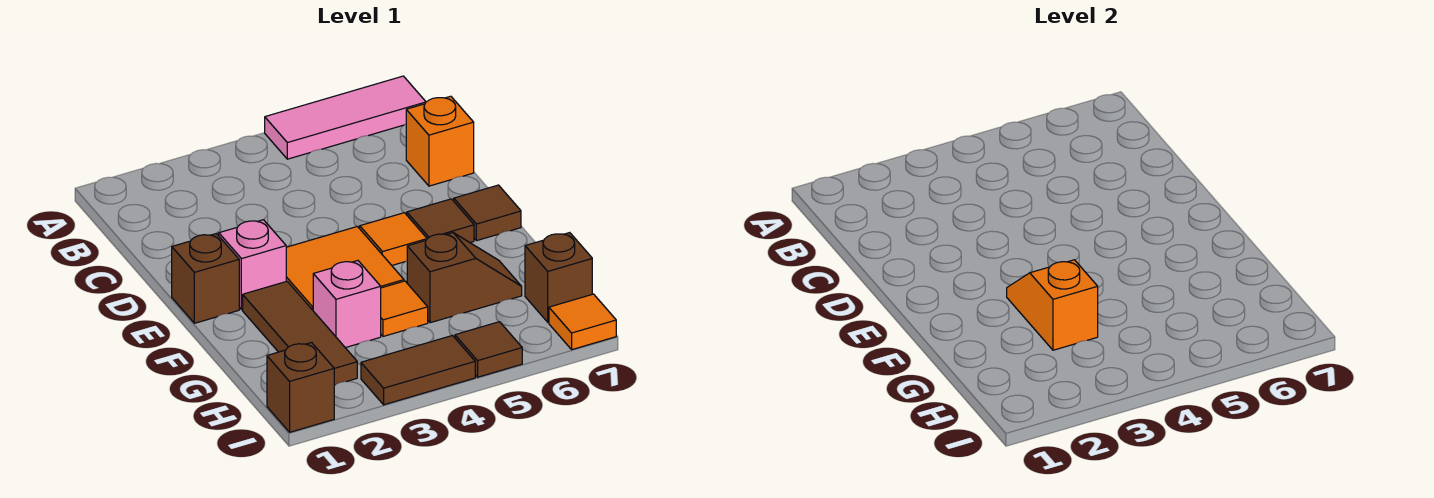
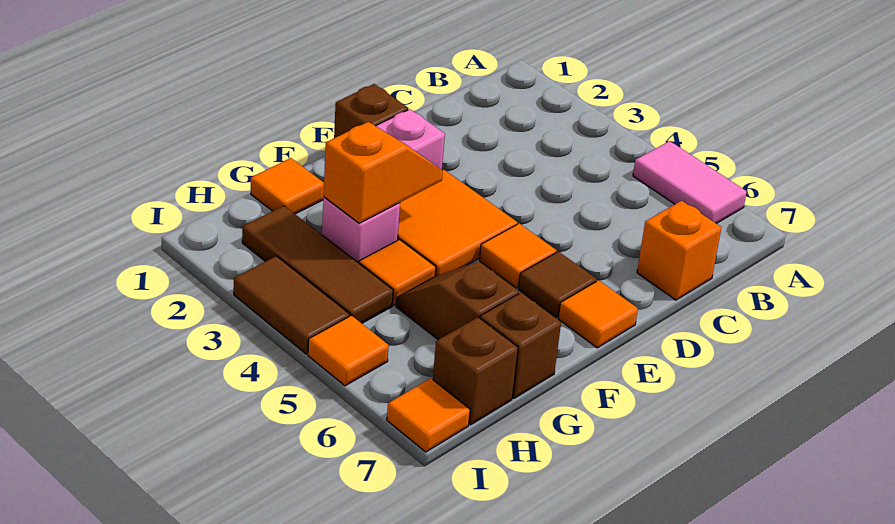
pink tile A5:A7 level 1 -> pink tile A5:A6 level 1
brown tile E7 level 1 -> orange tile E7 level 1
brown tile F2:H2 level 1 -> brown tile H2:H4 level 1
none -> orange tile G1 level 1
brown slope G5:G6 level 1 top 5 -> brown slope G5:G6 level 1 top 6
brown brick I1 level 1 -> brown brick G7 level 1
brown tile I5 level 1 -> orange tile I5 level 1

